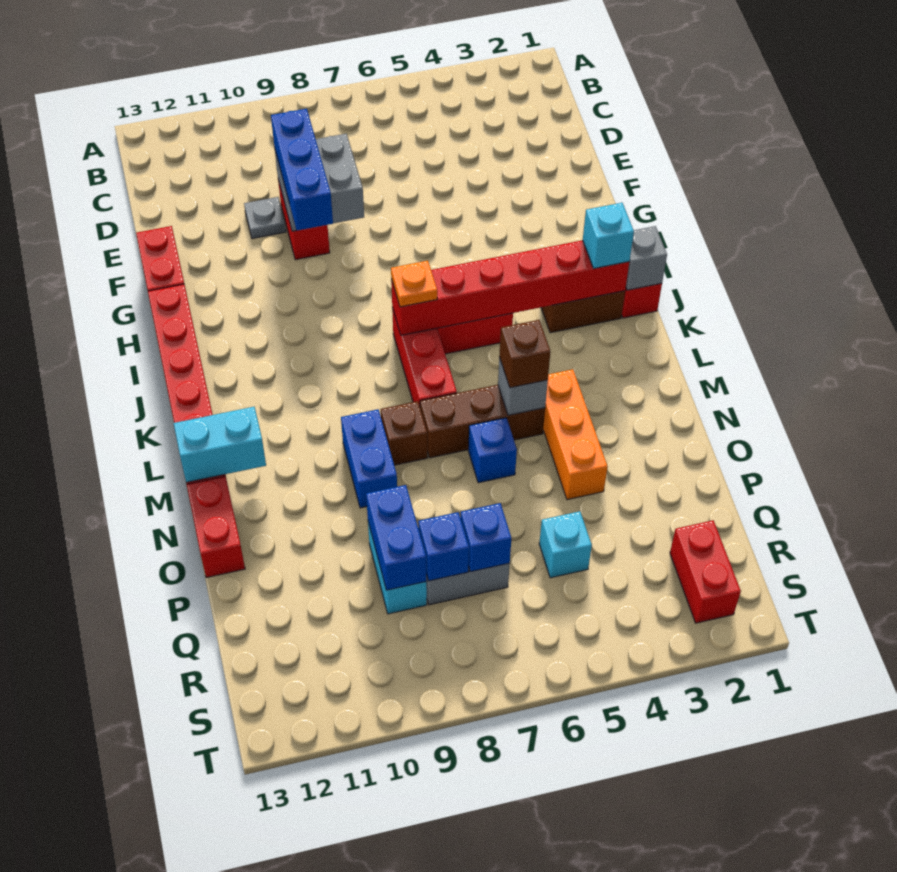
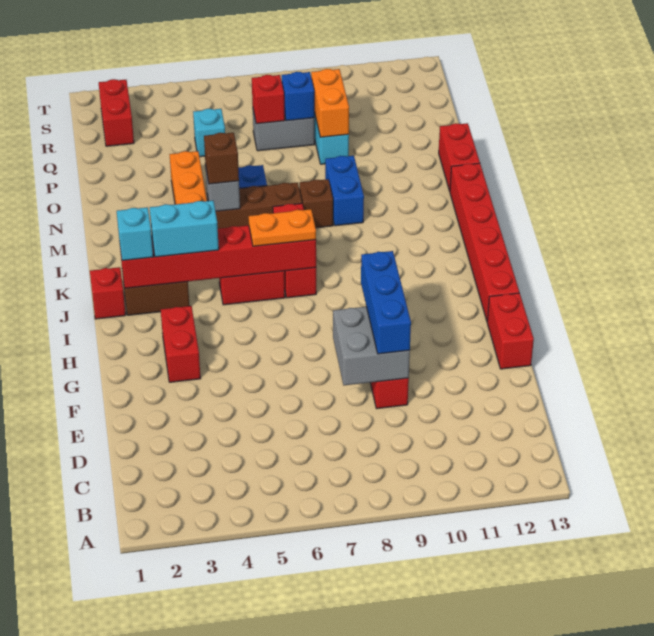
grey plate E10 level 1 -> none
none -> red brick G3:H3 level 1
grey brick J1 level 2 -> none
orange plate J7 level 3 -> orange plate J6:J7 level 3
cyan brick M12:M13 level 2 -> cyan brick J3:J4 level 3
blue brick P9:Q9 level 2 -> orange brick P9:Q9 level 2
blue brick Q7 level 2 -> red brick Q7 level 2

